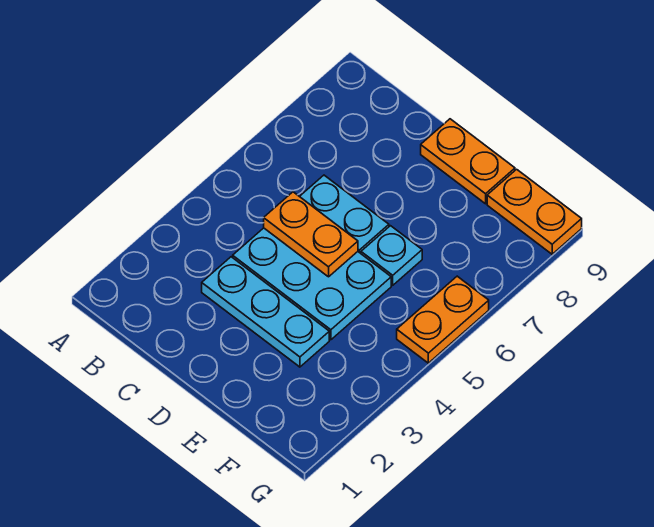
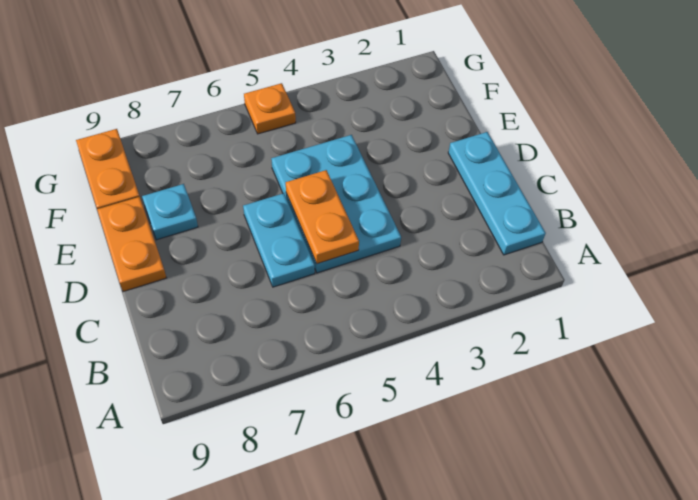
cyan plate C3:E3 level 1 -> cyan plate B1:D1 level 1
cyan plate E6 level 1 -> cyan plate E8 level 1
orange plate G5:G6 level 1 -> orange plate G5 level 1

